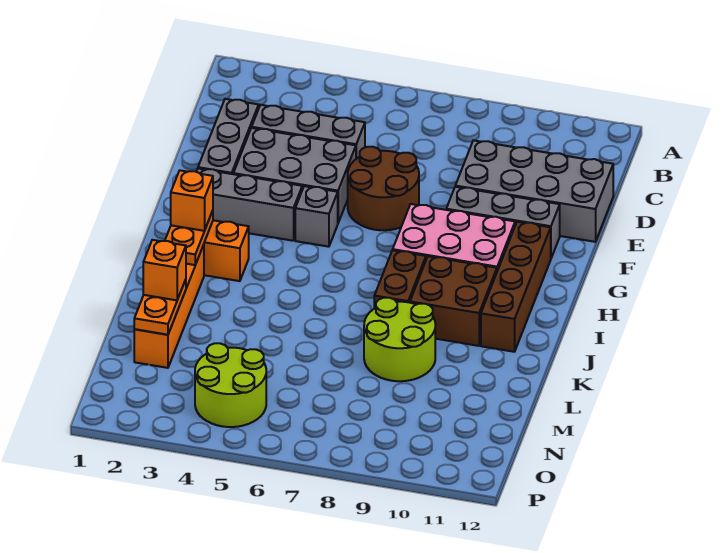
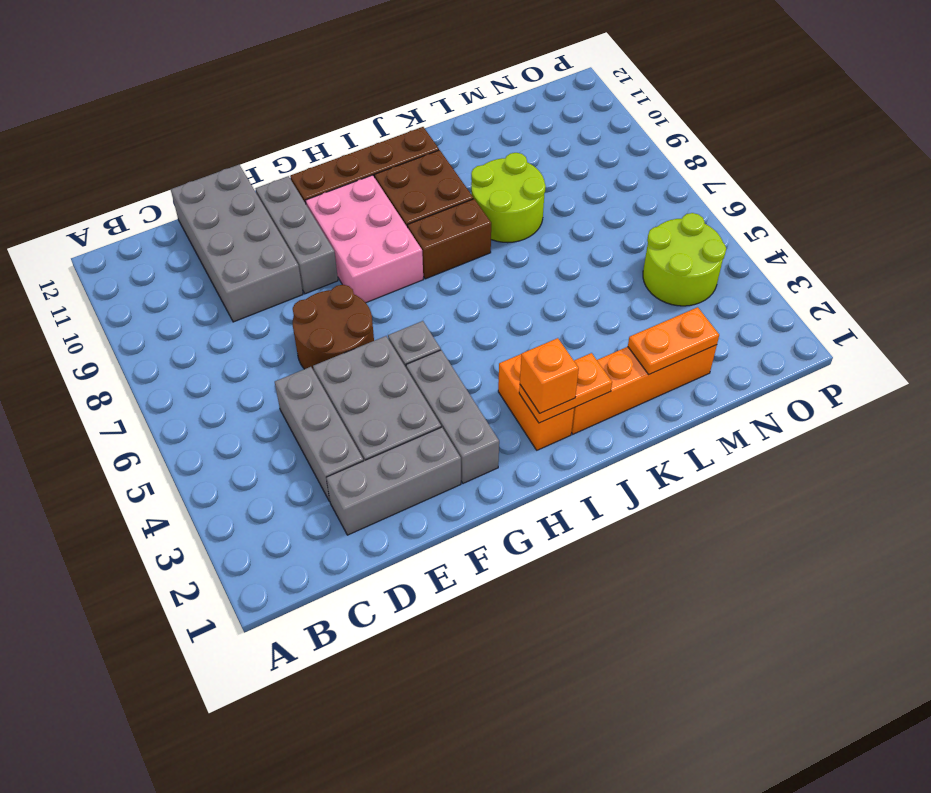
orange brick L2 level 3 -> none

